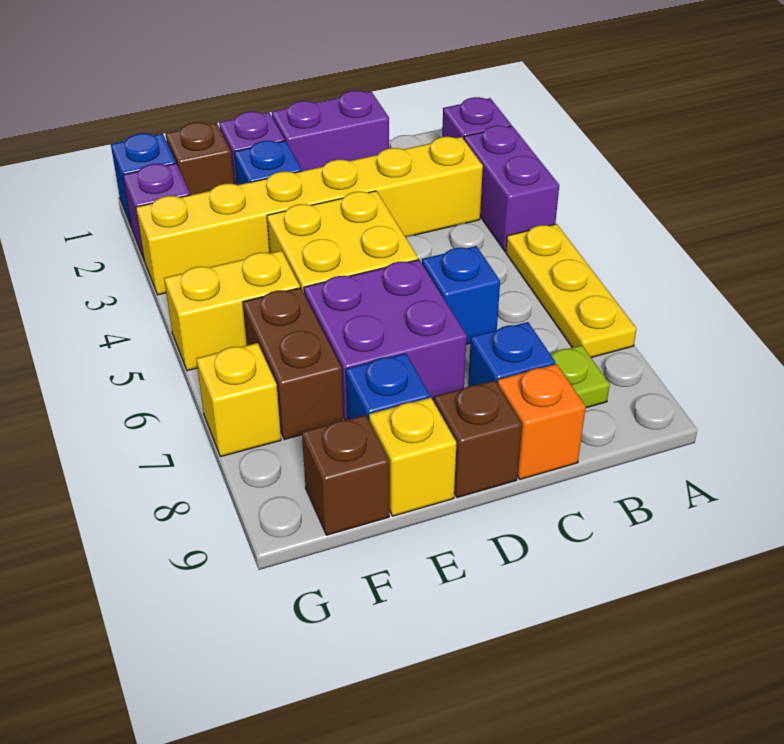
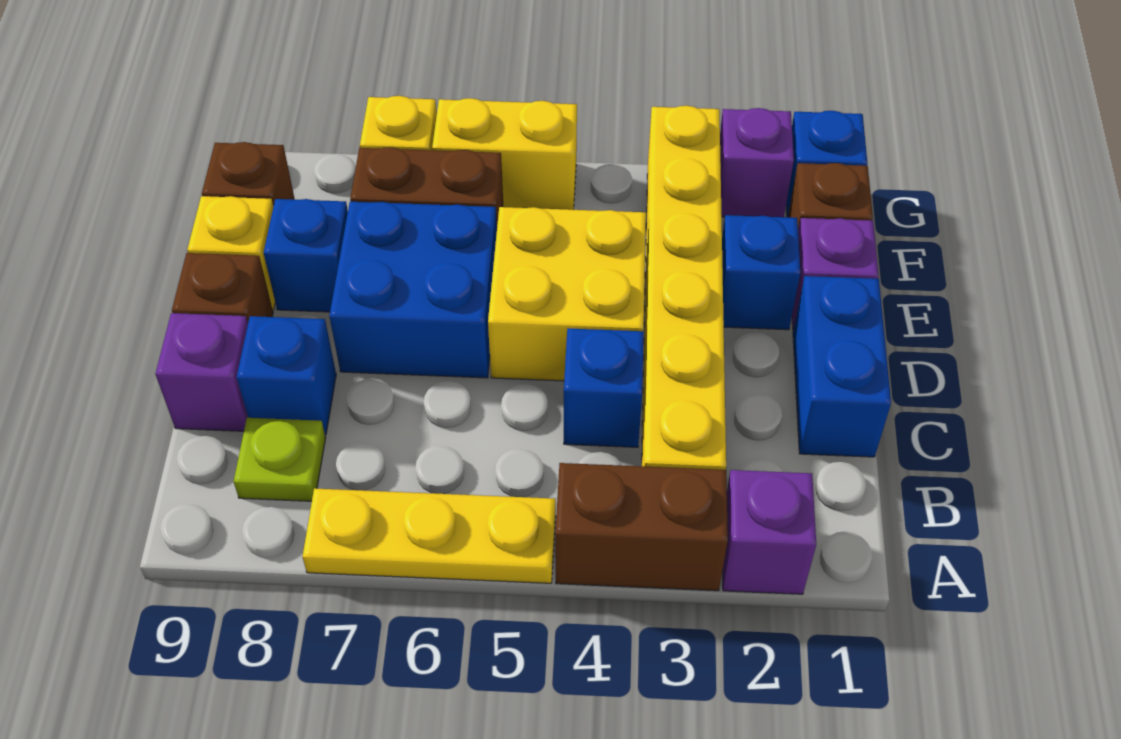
purple brick A3:A4 level 1 -> brown brick A3:A4 level 1
purple brick C1:D1 level 1 -> blue brick C1:D1 level 1
blue brick C6 level 1 -> blue brick C4 level 1
orange brick C9 level 1 -> purple brick C9 level 1
purple brick D6:E7 level 1 -> blue brick D6:E7 level 1
yellow brick F5:G5 level 1 -> yellow brick G5:G6 level 1

